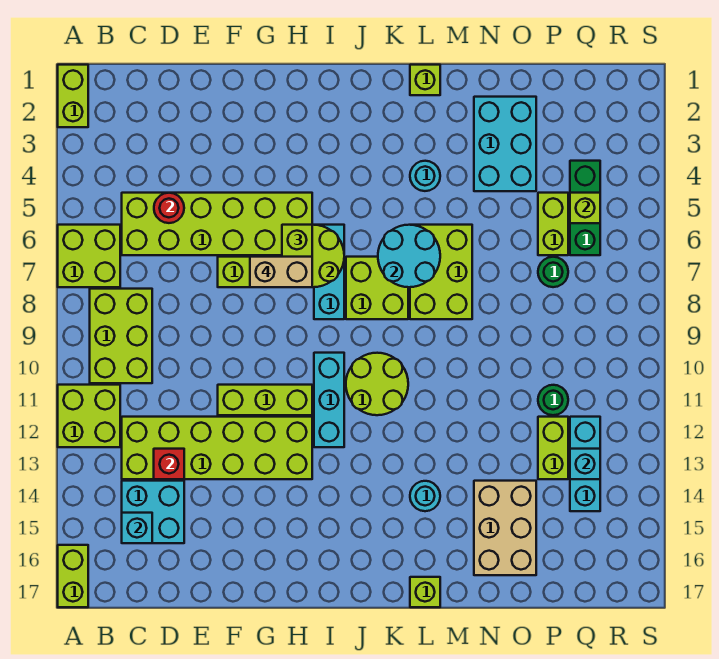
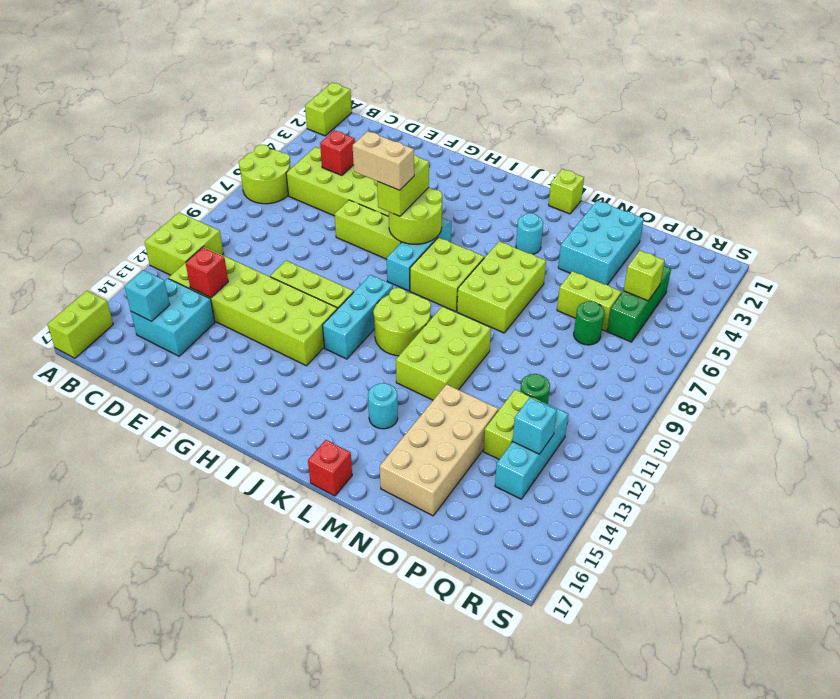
lime brick A6:B7 level 1 -> lime round brick A6:B7 level 1
lime brick B8:C10 level 1 -> lime brick L10:M12 level 1
red round brick D5 level 2 -> red brick D5 level 2
cyan round brick K6:L7 level 2 -> none
lime brick L17 level 1 -> red brick L17 level 1
tan brick N14:O16 level 1 -> tan brick N13:O16 level 1
lime brick P5:P6 level 1 -> lime brick O6:P6 level 1

